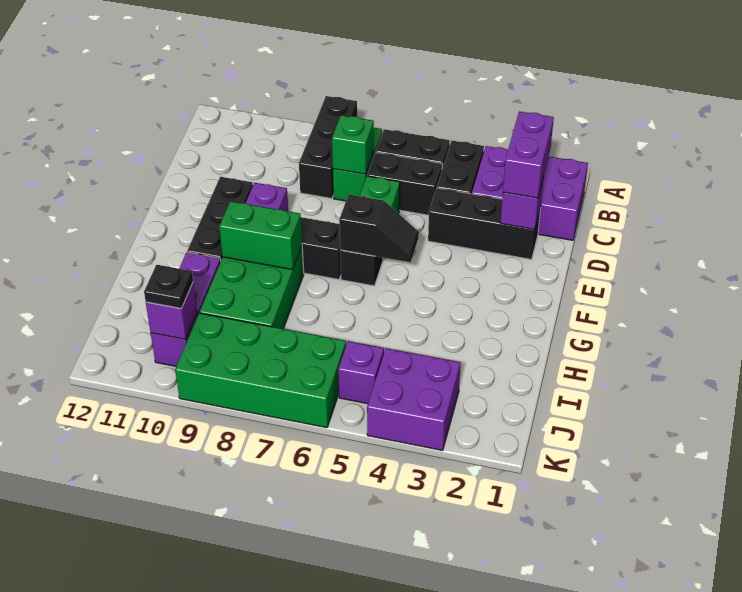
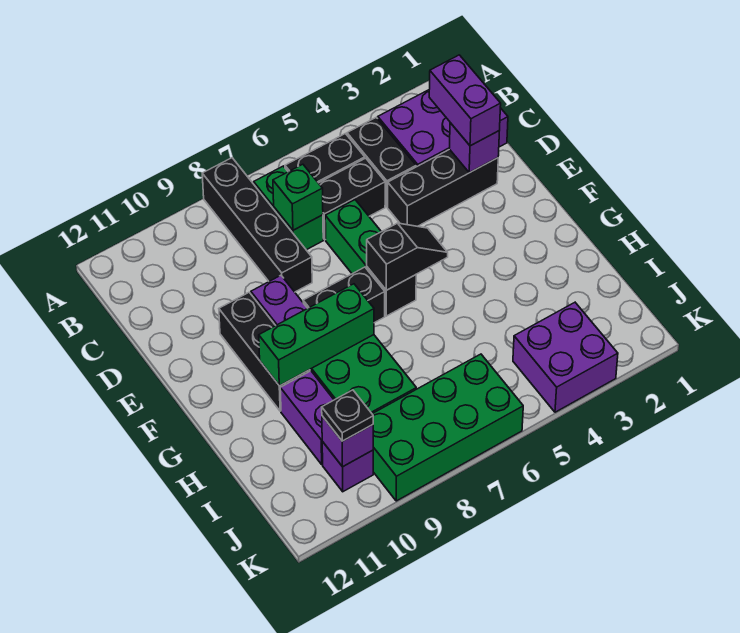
black brick A8:C8 level 1 -> black brick A8:D8 level 1
green brick G8:G9 level 2 -> green brick G8:G10 level 2
purple brick J5 level 1 -> none

